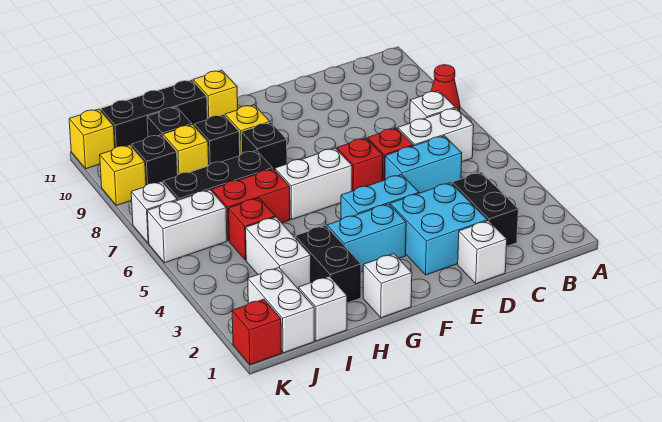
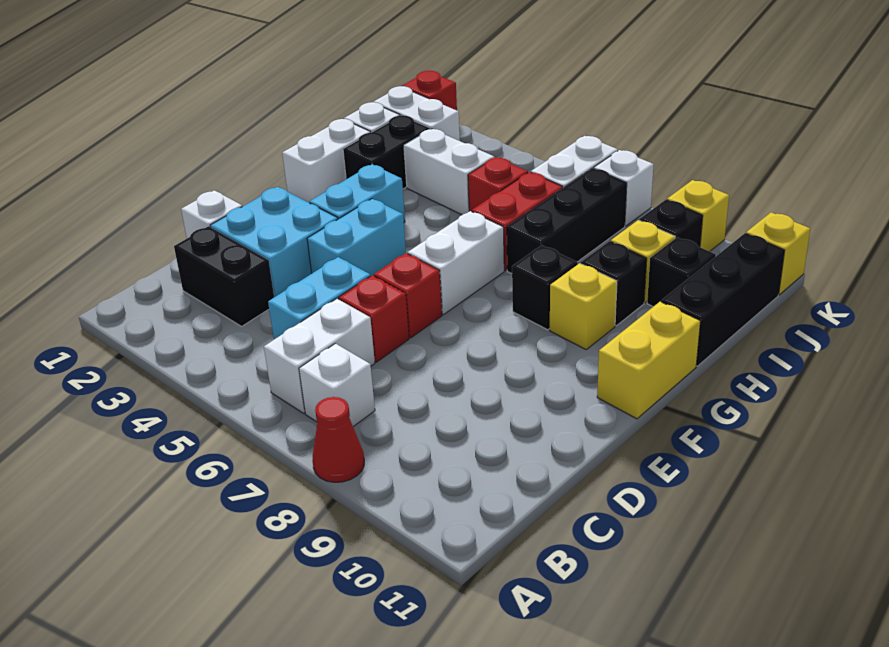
white brick G1 level 1 -> white brick G1:H1 level 1
yellow brick G11 level 1 -> yellow brick F11:G11 level 1
black brick H2:H3 level 1 -> black brick H2:I2 level 1

